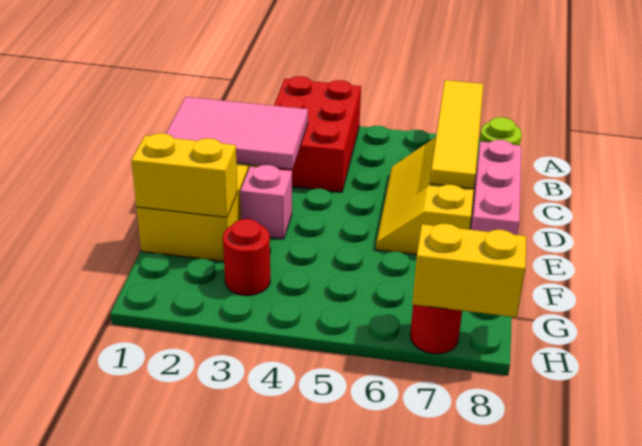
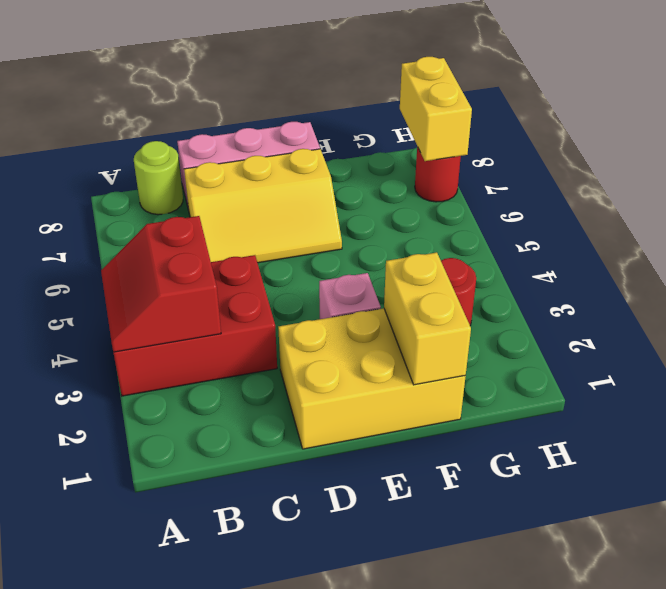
none -> red slope A3:B4 level 2 top B
yellow tile A7:D7 level 2 -> none
pink tile C1:D3 level 2 -> none

